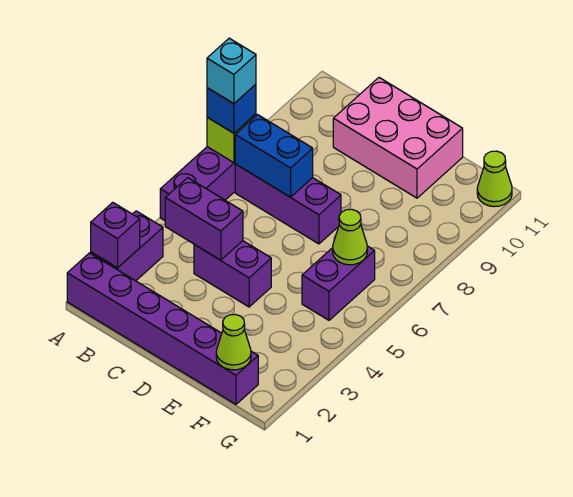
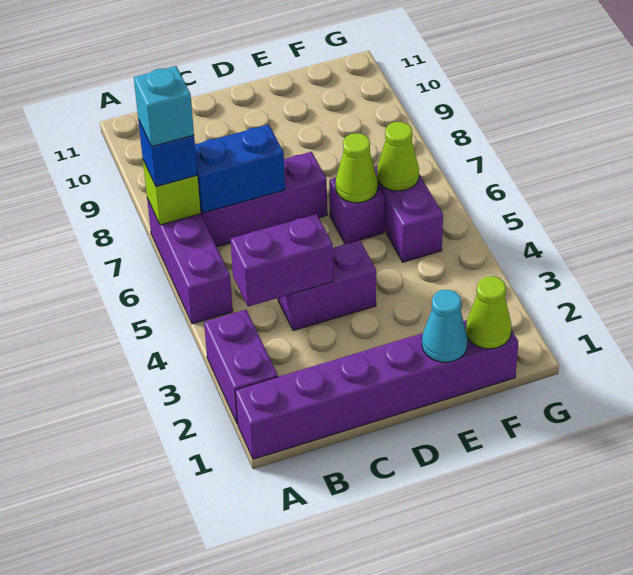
purple brick A2 level 2 -> purple brick E6 level 1
pink brick C10:E11 level 1 -> none
none -> cyan cone E1 level 2
lime cone G11 level 1 -> lime cone E6 level 2

